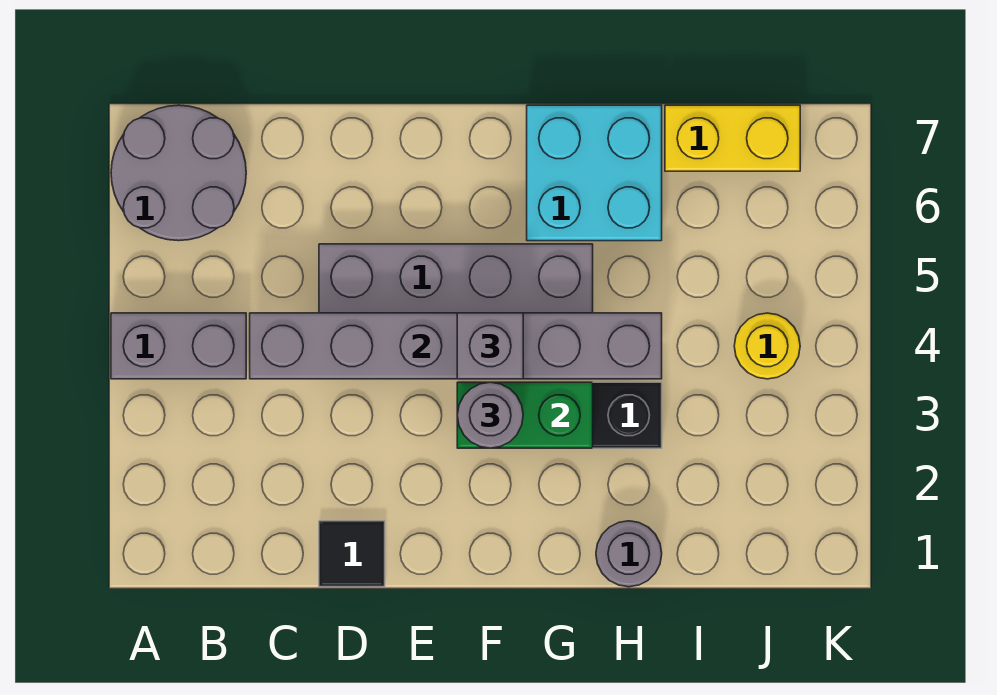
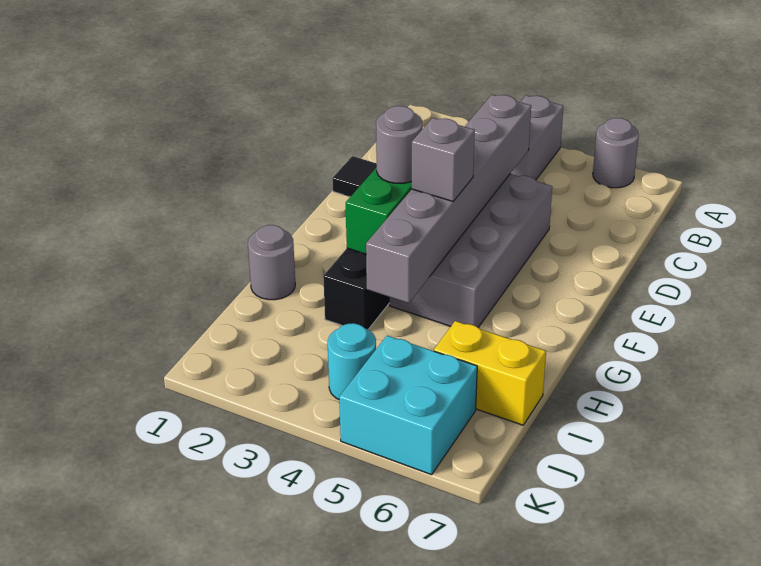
grey round brick A6:B7 level 1 -> grey round brick A6 level 1
cyan brick G6:H7 level 1 -> cyan brick J5:K6 level 1
yellow brick I7:J7 level 1 -> yellow brick I6:I7 level 1
yellow round brick J4 level 1 -> cyan round brick J4 level 1

